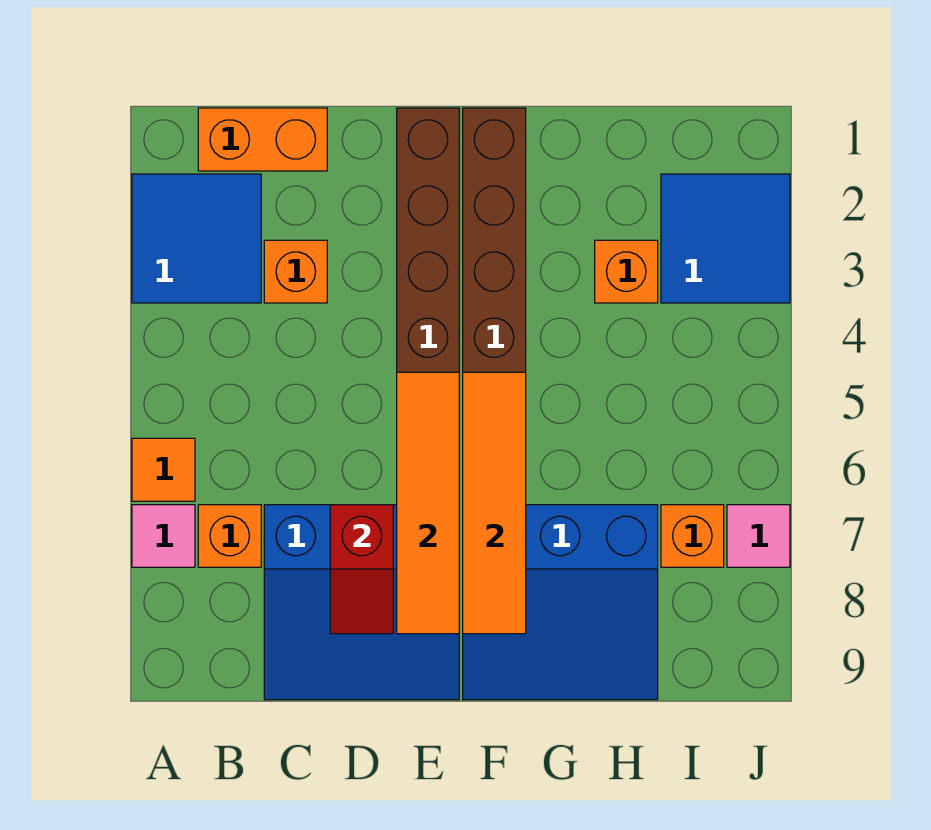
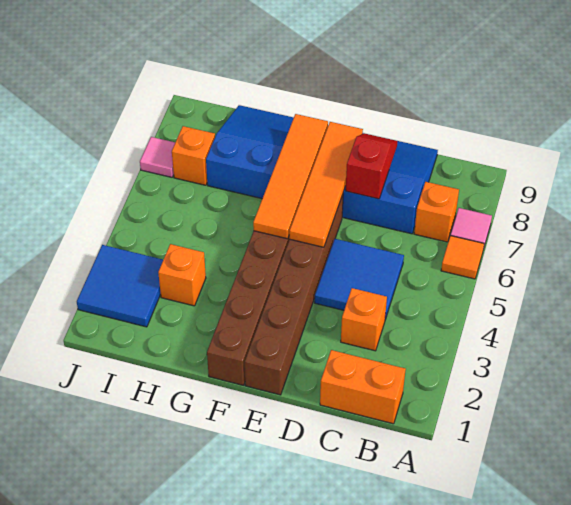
blue tile A2:B3 level 1 -> blue tile C4:D5 level 1

